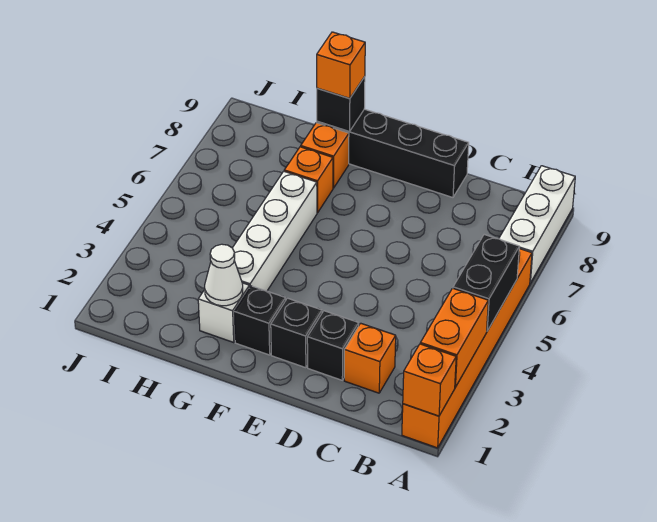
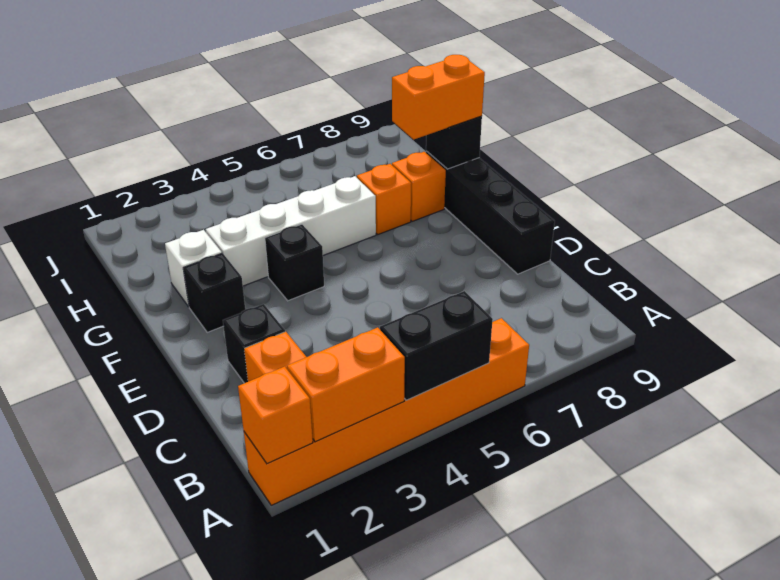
white brick A7:A9 level 1 -> none
black brick E2 level 1 -> black brick F4 level 1
white cone G2 level 2 -> none
orange brick G9 level 3 -> orange brick G8:G9 level 3

